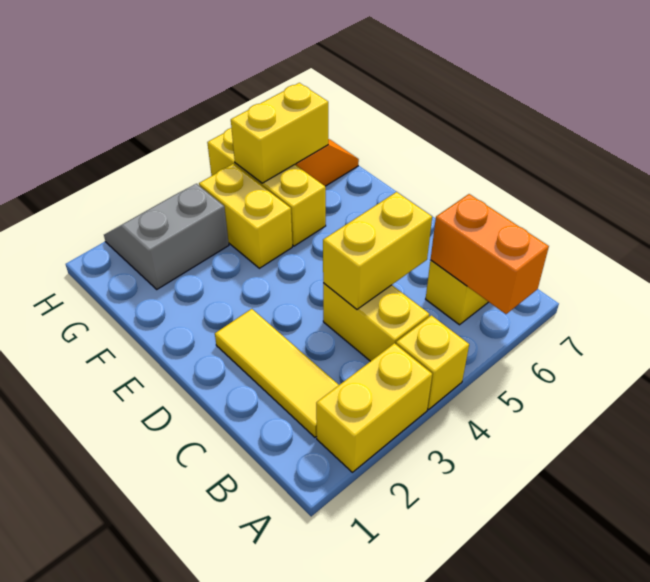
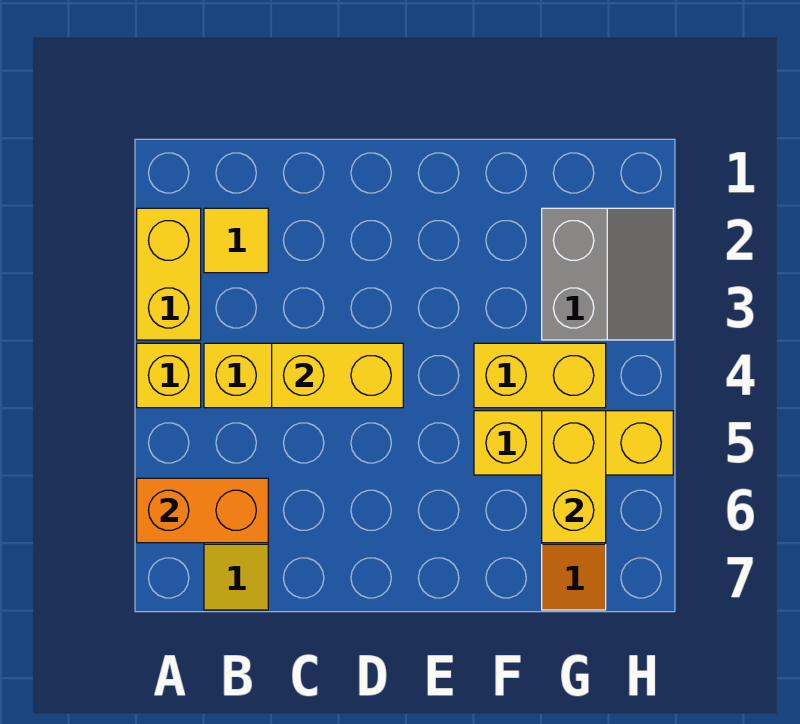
yellow tile B2:D2 level 1 -> yellow tile B2 level 1
yellow brick C4:C5 level 2 -> yellow brick C4:D4 level 2

